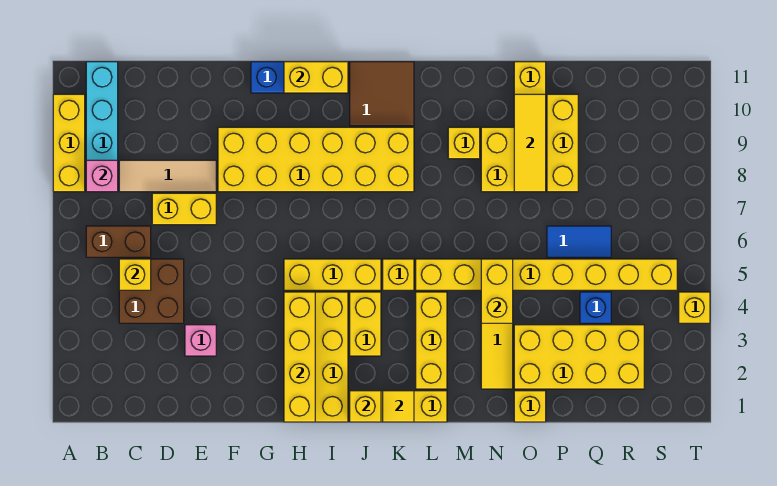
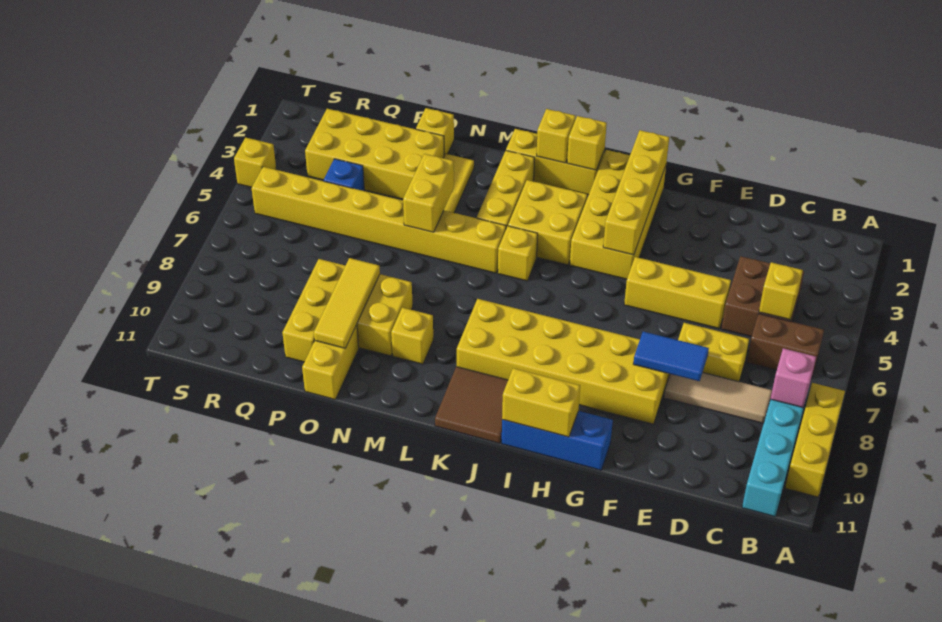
pink brick E3 level 1 -> none
yellow brick H5:J5 level 1 -> yellow brick E5:G5 level 1
yellow brick J3:J4 level 1 -> yellow brick J3:K4 level 1
yellow tile K1 level 2 -> yellow brick K1 level 2
blue tile P6:Q6 level 1 -> blue tile E8:F8 level 2

